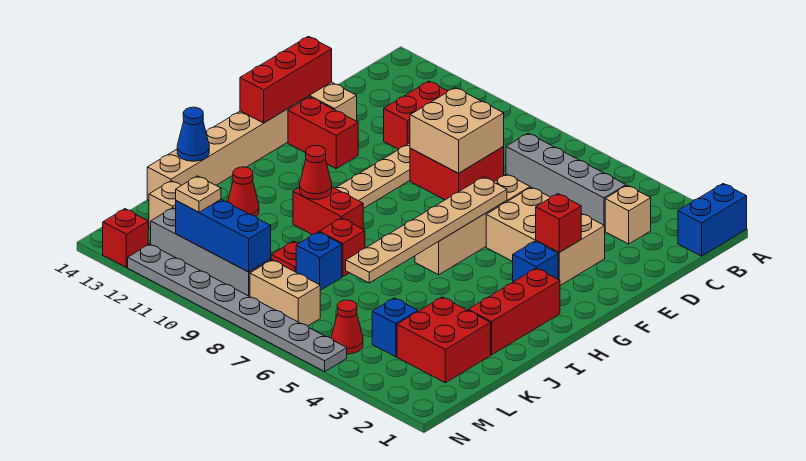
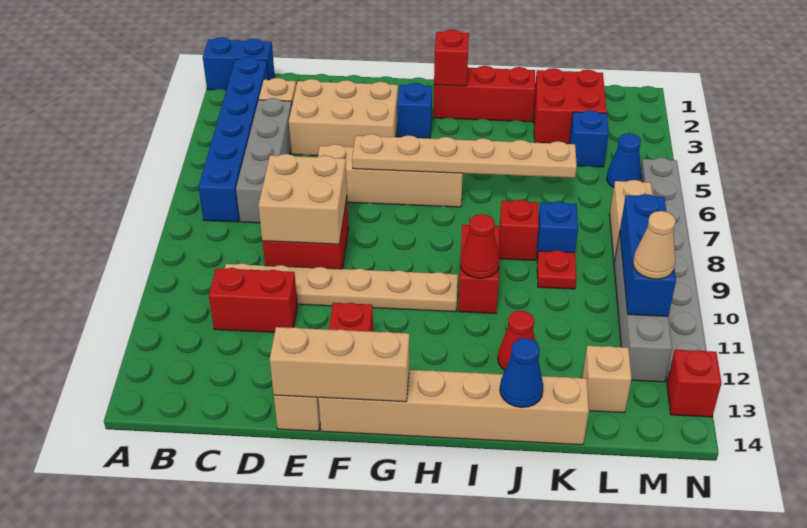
none -> blue brick B2:B7 level 1
tan brick E3:F5 level 1 -> tan brick D3:F4 level 1
red brick E14:G14 level 2 -> tan brick E14:G14 level 2
red brick F3 level 2 -> red brick H2 level 2
red cone M5 level 1 -> blue cone M5 level 1
tan plate M11 level 3 -> tan cone M11 level 3

